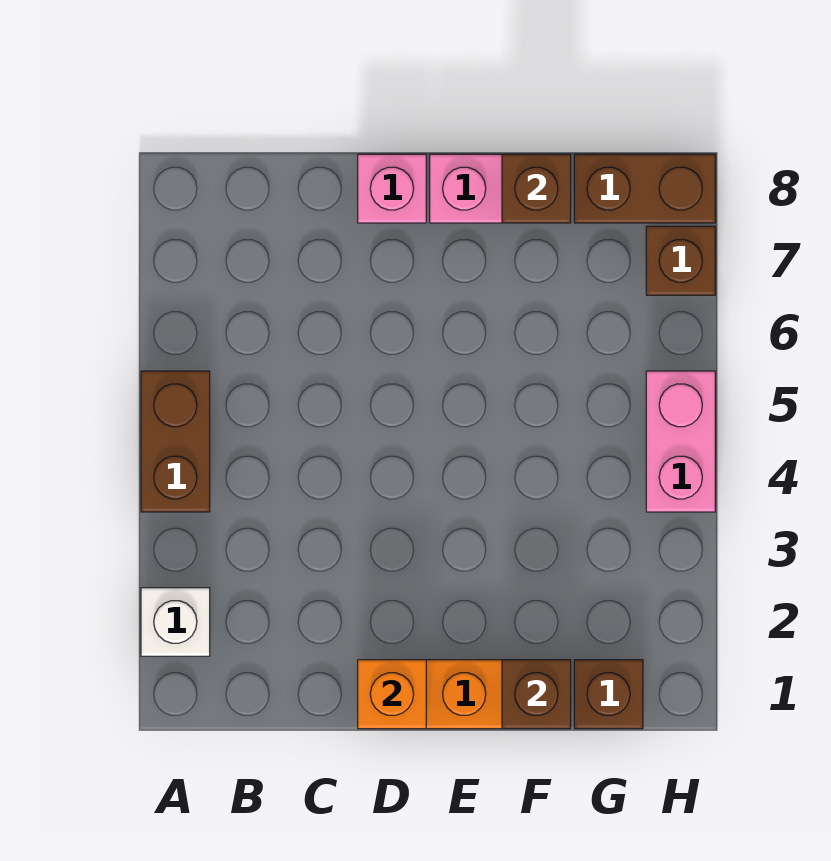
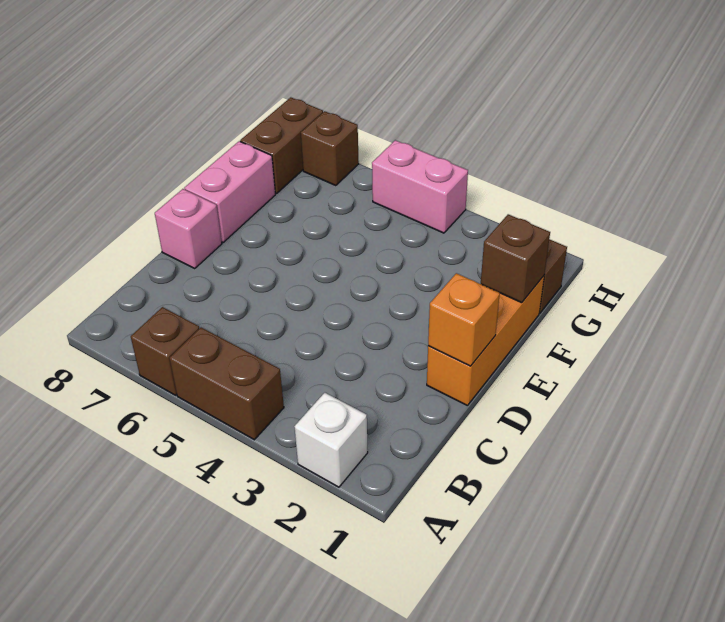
brown brick F8 level 2 -> brown brick A6 level 1

